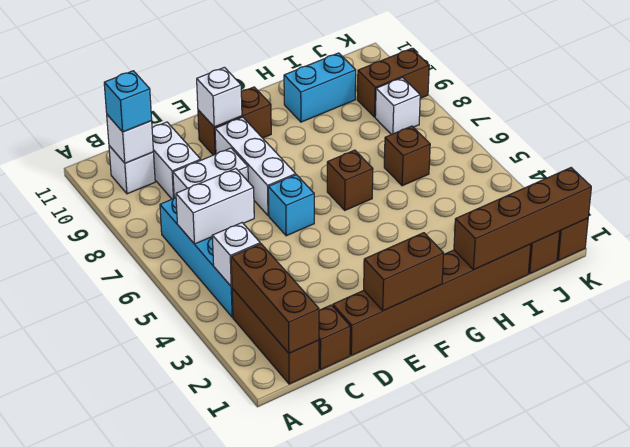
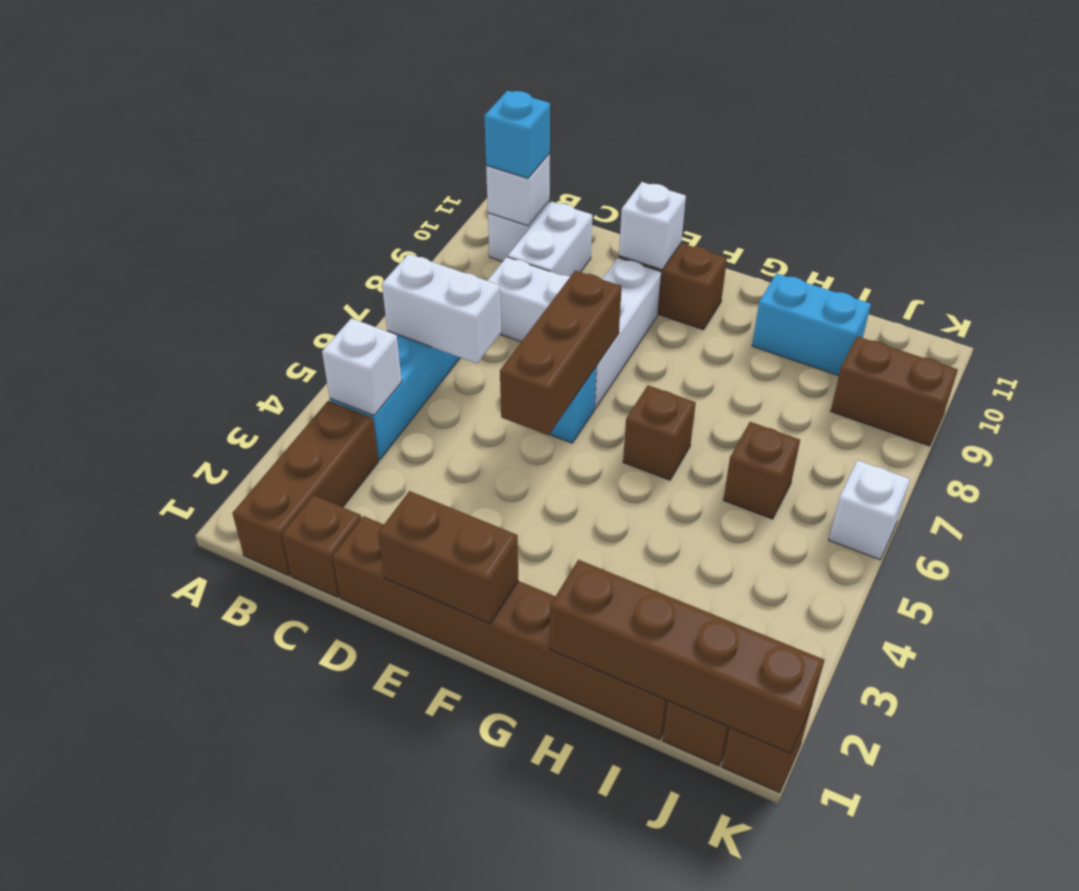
brown brick B1:B3 level 2 -> brown brick E5:E7 level 2
white brick J8 level 1 -> white brick K6 level 1

